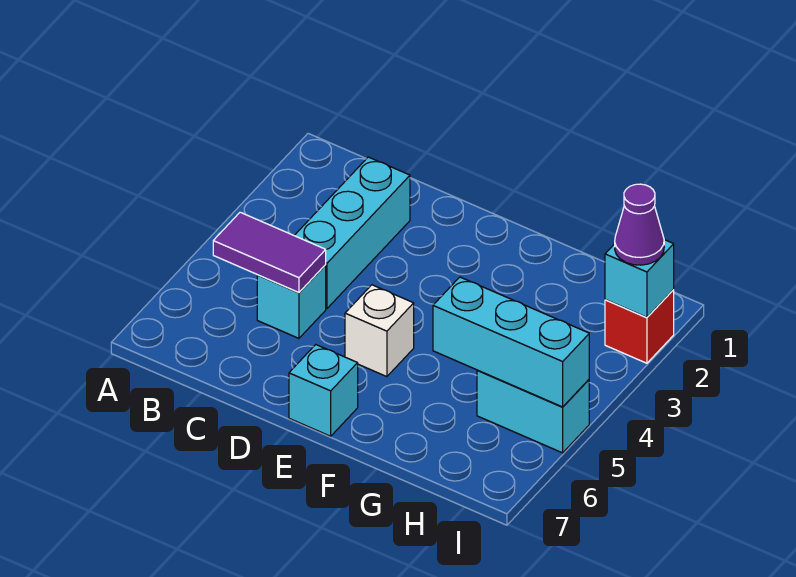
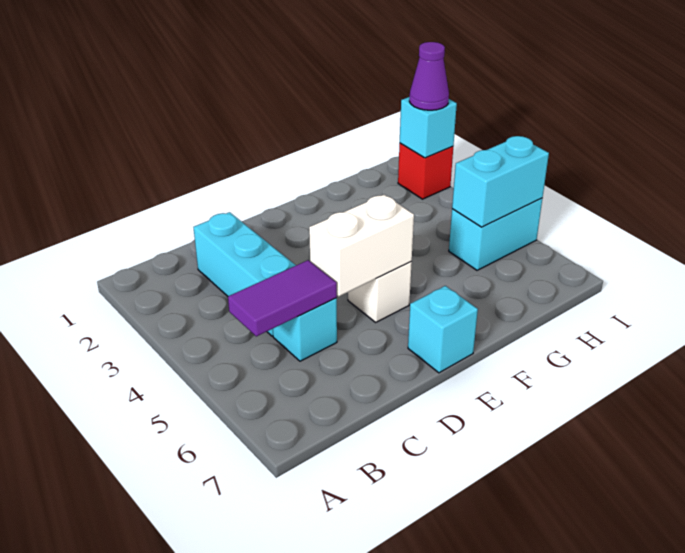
none -> white brick D5:E5 level 2
cyan brick G5:I5 level 2 -> cyan brick H5:I5 level 2

